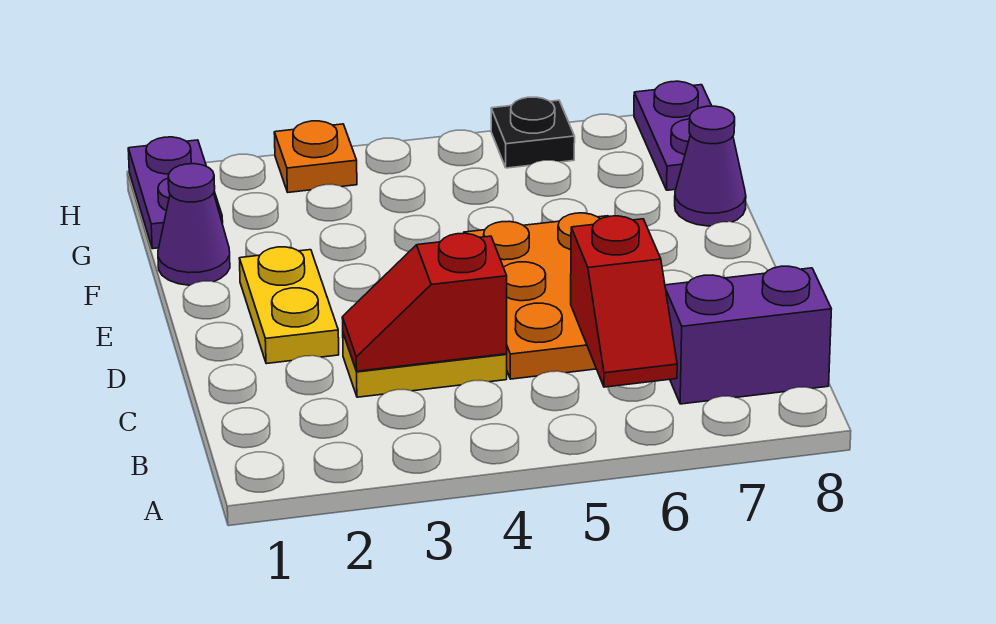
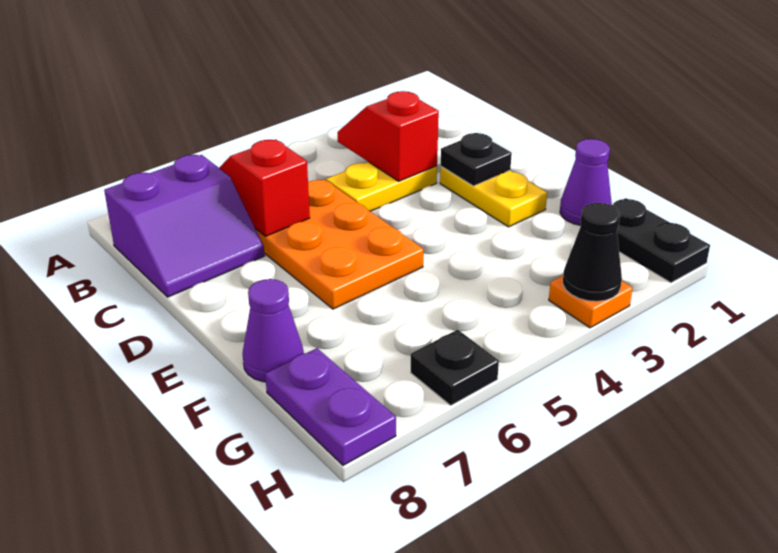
red slope C3:C4 level 2 top 4 -> red slope B3:C3 level 2 top C
none -> black plate D2 level 2
purple plate G1:H1 level 1 -> black plate G1:H1 level 1
none -> black cone H3 level 2

